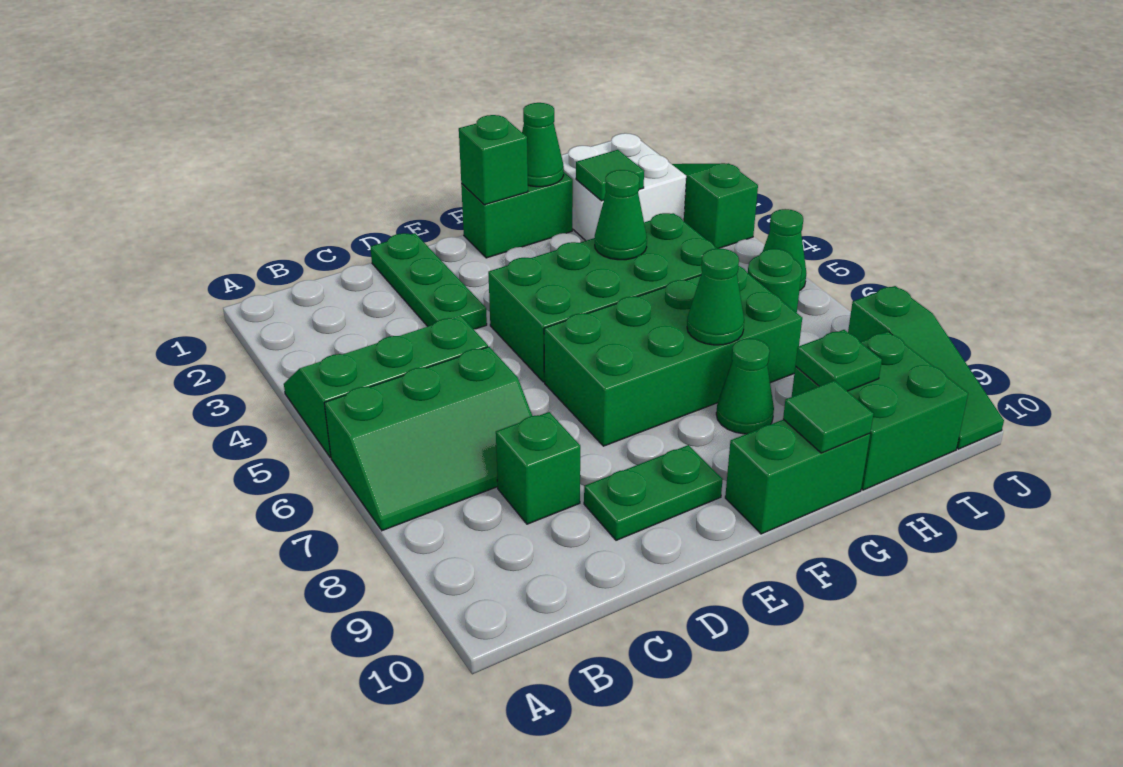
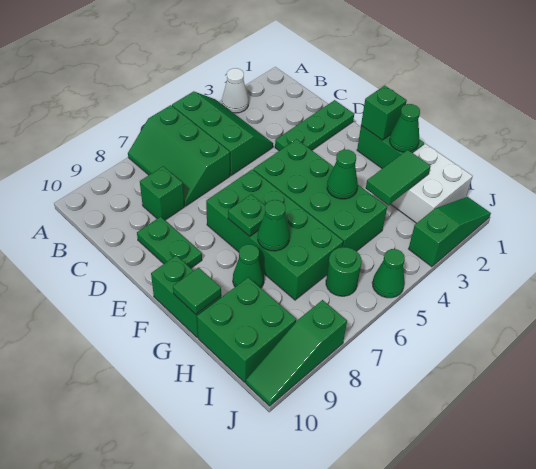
none -> white cone A3 level 1
green tile H2 level 2 -> green tile H2:H3 level 2
green plate H9 level 2 -> green plate F7 level 2

